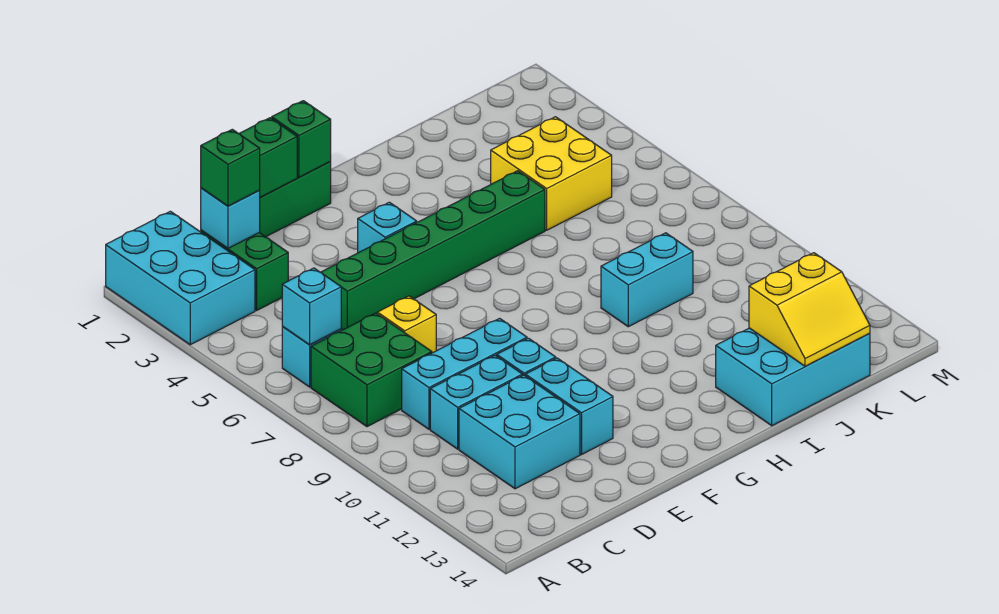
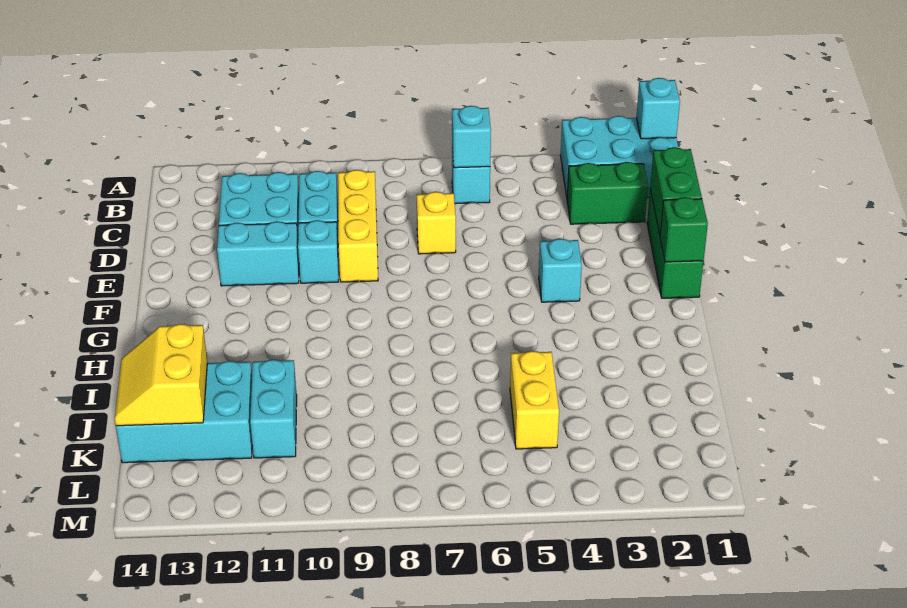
green brick B7:C8 level 1 -> none
cyan brick C2 level 2 -> cyan brick A1 level 2
green brick C2 level 3 -> none
cyan brick C9:E9 level 1 -> yellow brick C9:E9 level 1
green brick D5:I5 level 1 -> none
cyan brick I9:J9 level 1 -> cyan brick J11:K11 level 1
cyan brick I13:K14 level 1 -> cyan brick J12:K14 level 1
yellow brick J4:K5 level 1 -> yellow brick J5:K5 level 1

